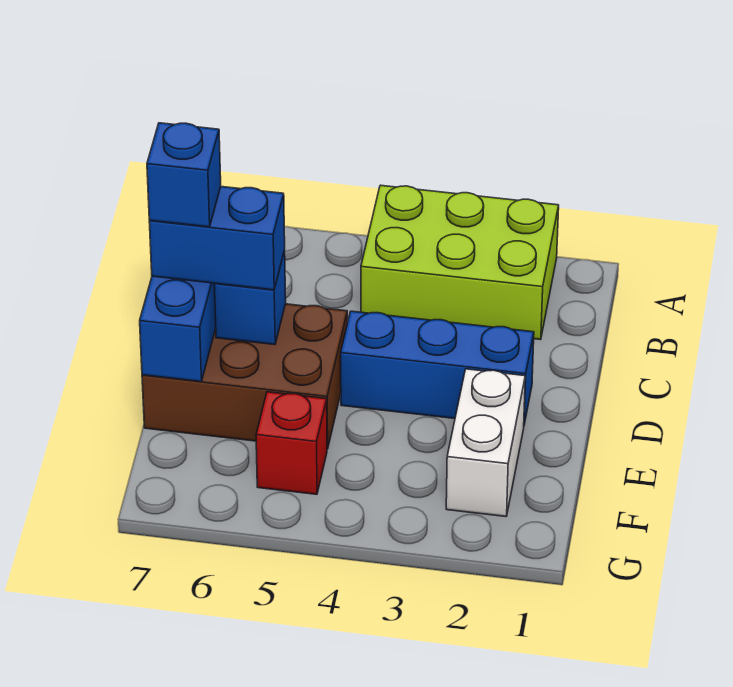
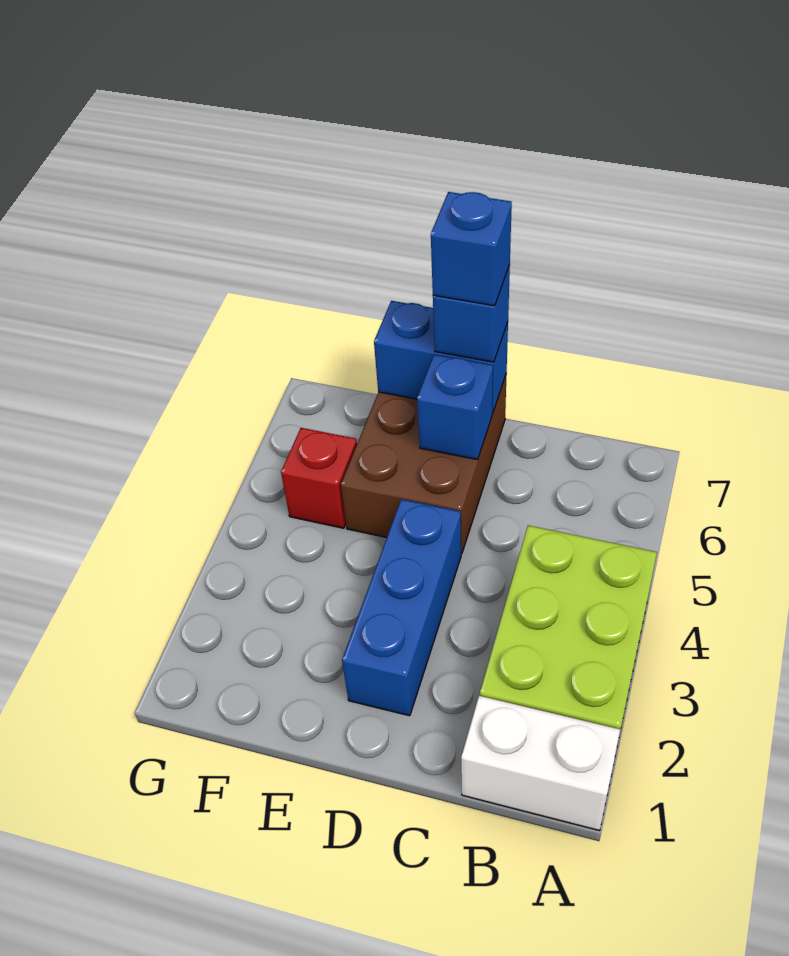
blue brick D6:D7 level 3 -> blue brick D7 level 3
white brick E2:F2 level 1 -> white brick A1:B1 level 1

